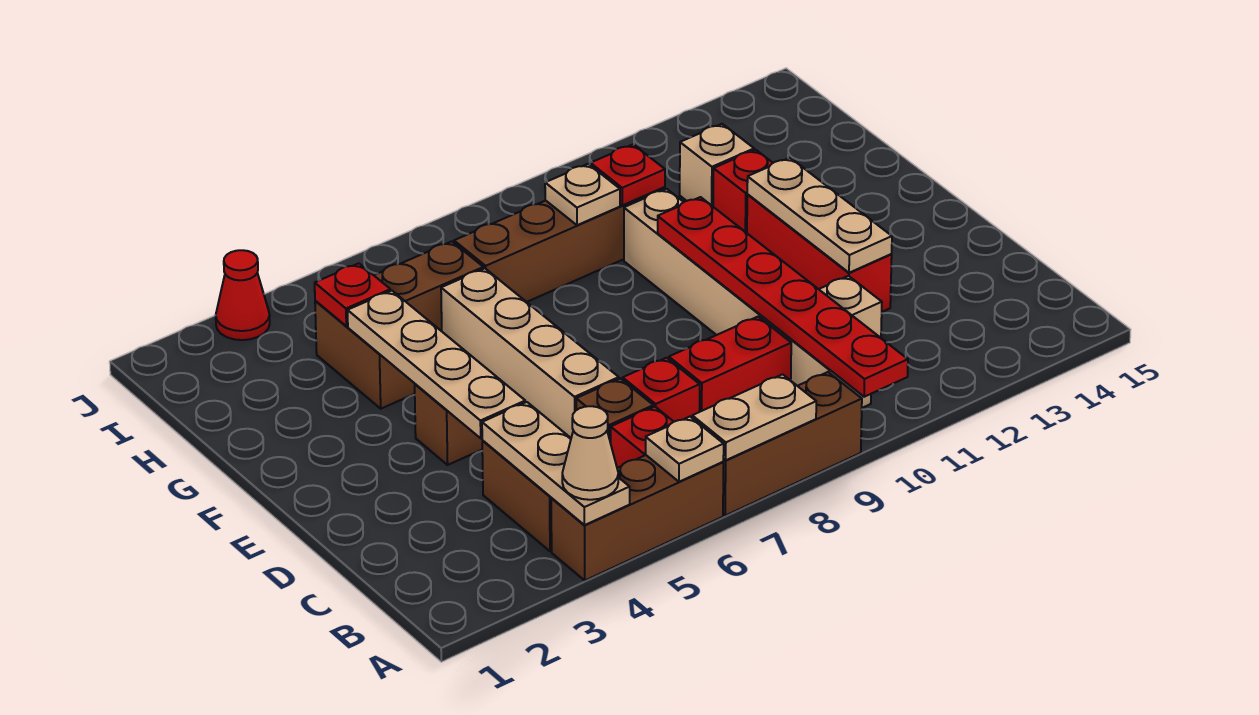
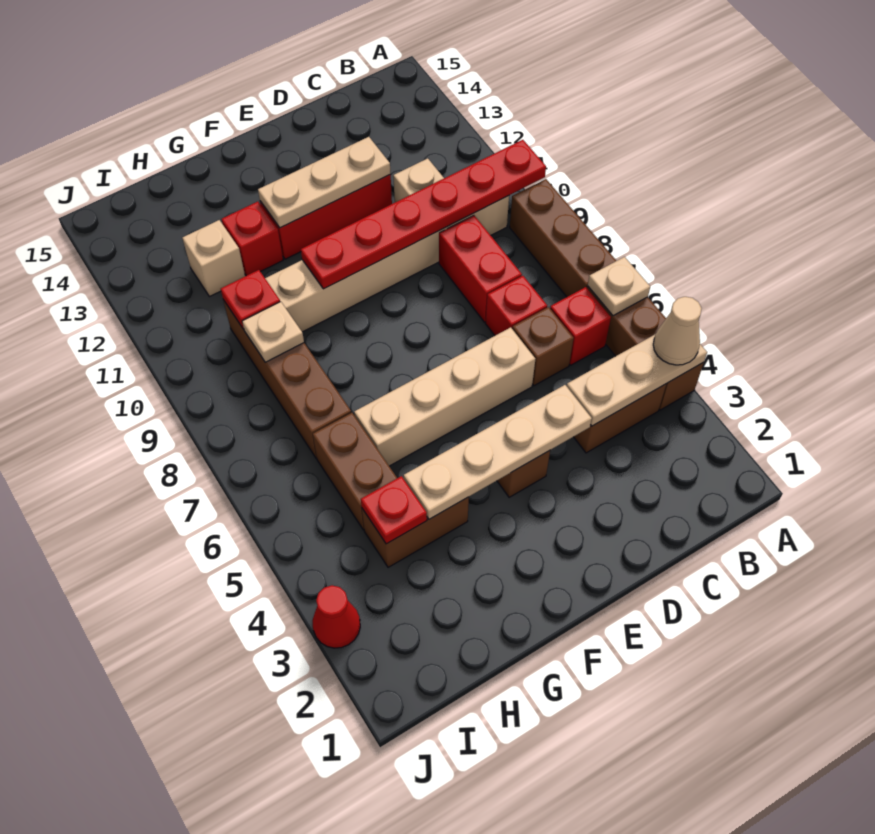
tan plate A7:A8 level 2 -> none

